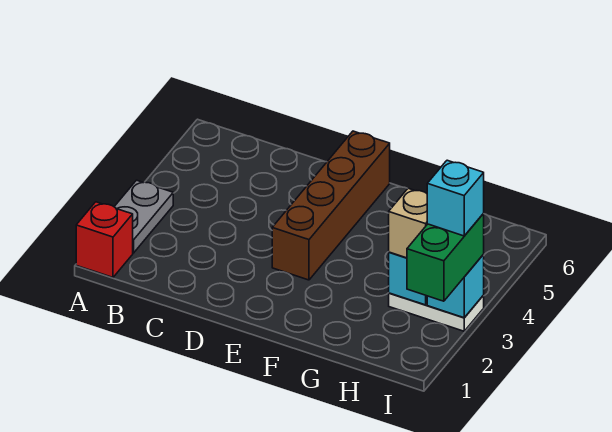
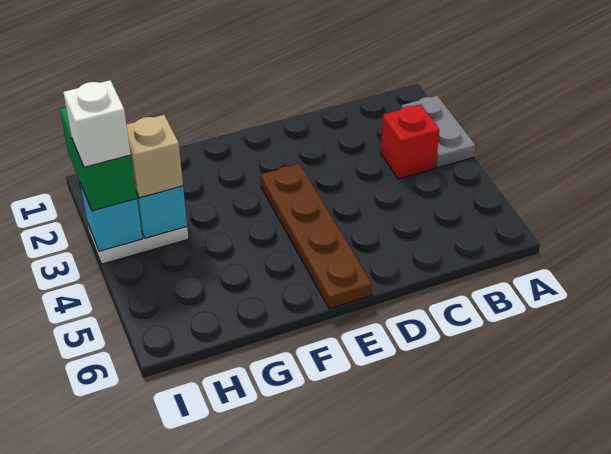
red brick A1 level 1 -> red brick B3 level 1
brown brick E3:E6 level 1 -> brown plate E3:E6 level 1
cyan brick I3 level 4 -> white brick I3 level 4

